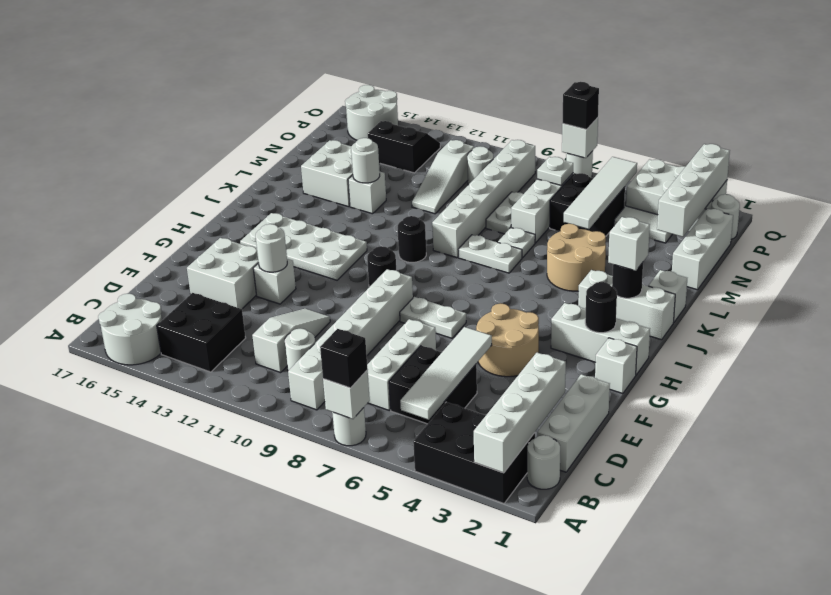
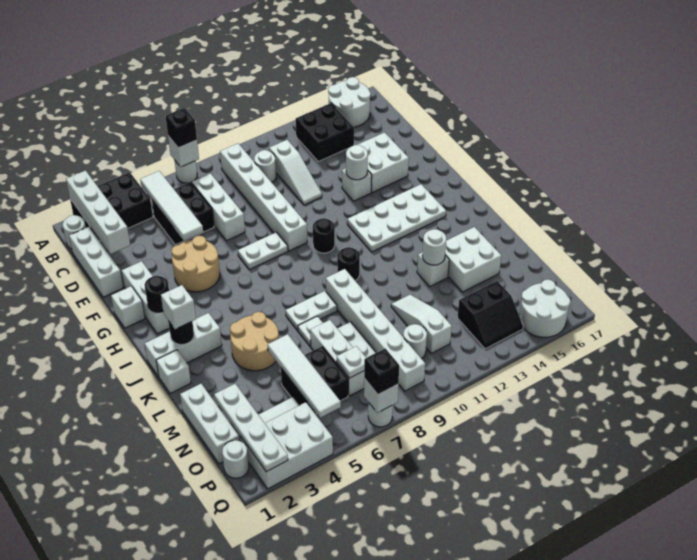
white brick H1:H3 level 1 -> white brick F2:H2 level 1
white brick N2:Q2 level 2 -> white plate N2:Q2 level 2

